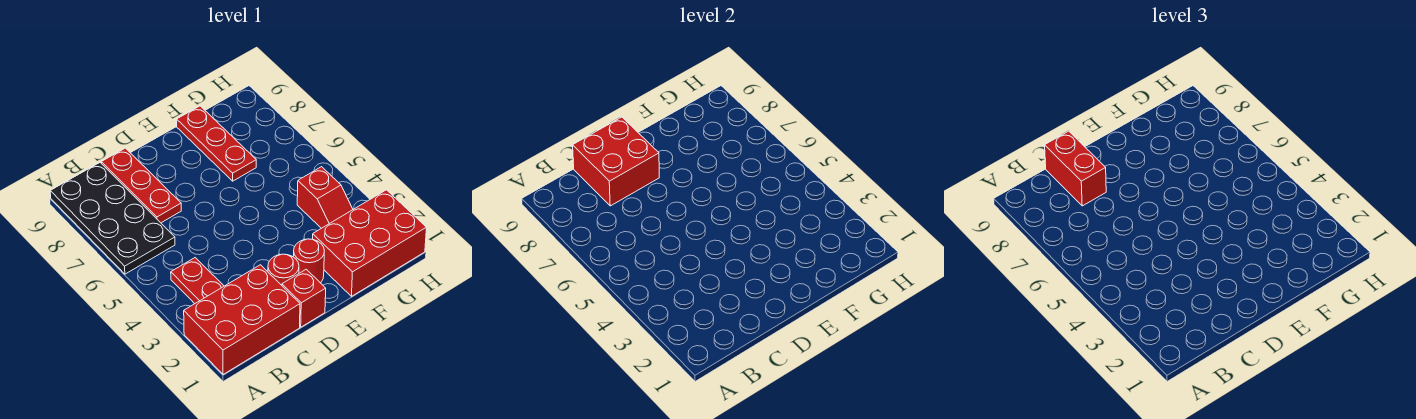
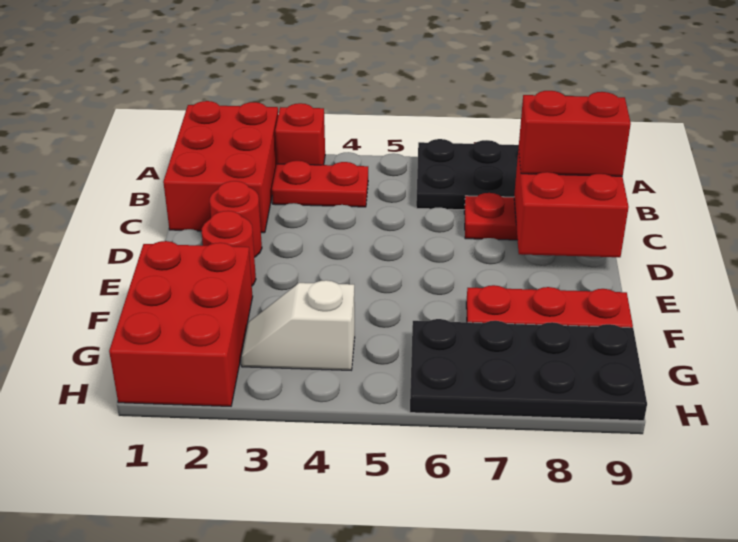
red brick D1 level 1 -> red brick A3 level 1
red slope G3:G4 level 1 top 4 -> white slope G3:G4 level 1 top 4
none -> black plate G6:H9 level 1

